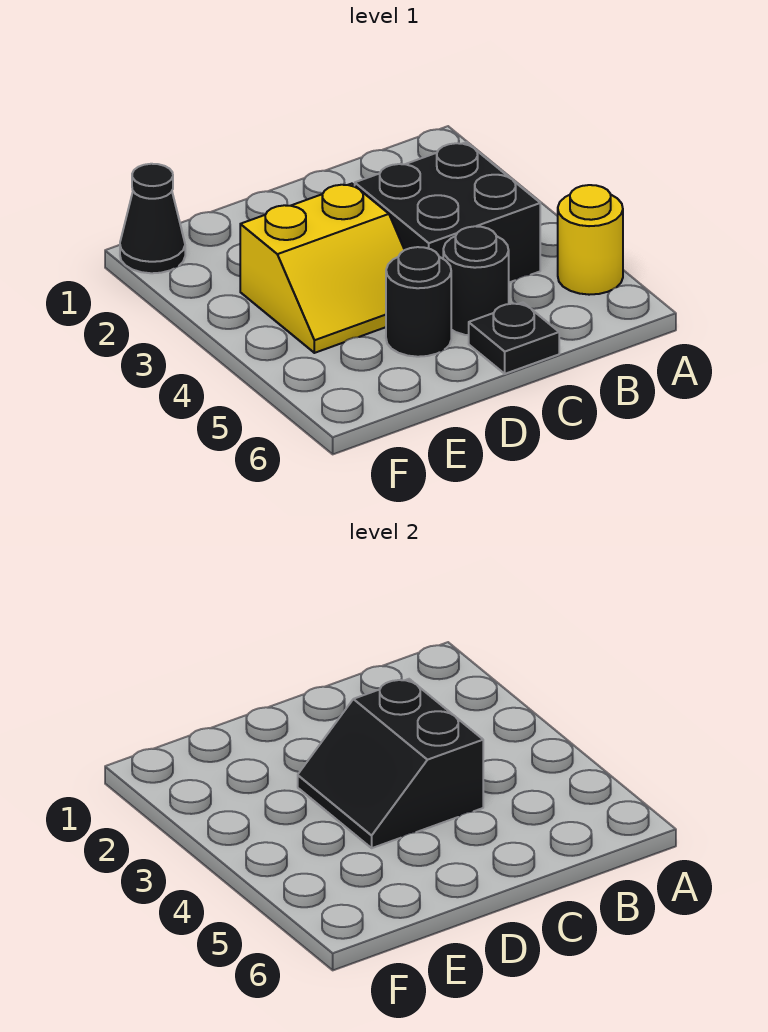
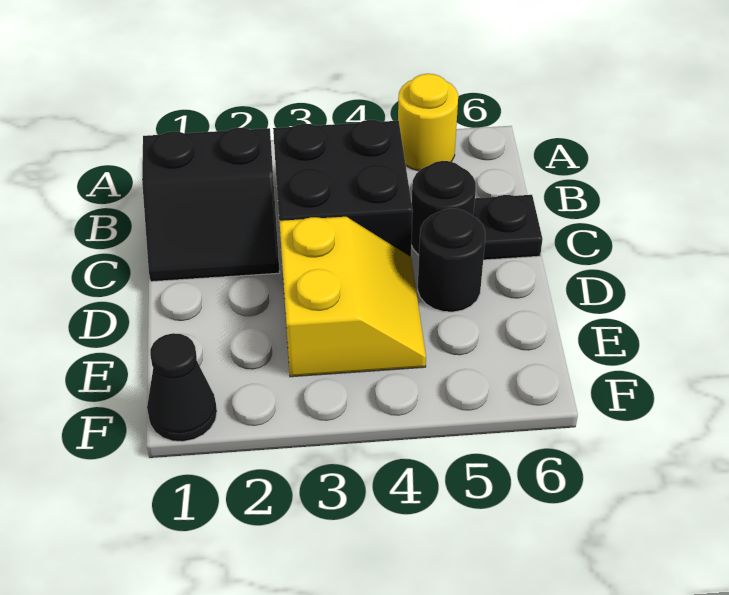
black slope C3:D4 level 2 top C -> black slope B1:C2 level 1 top B

